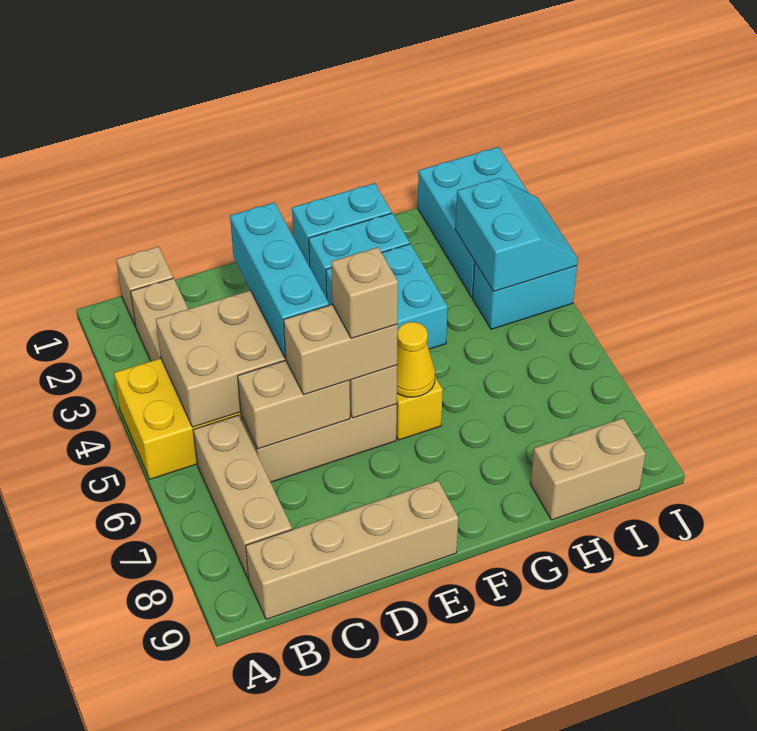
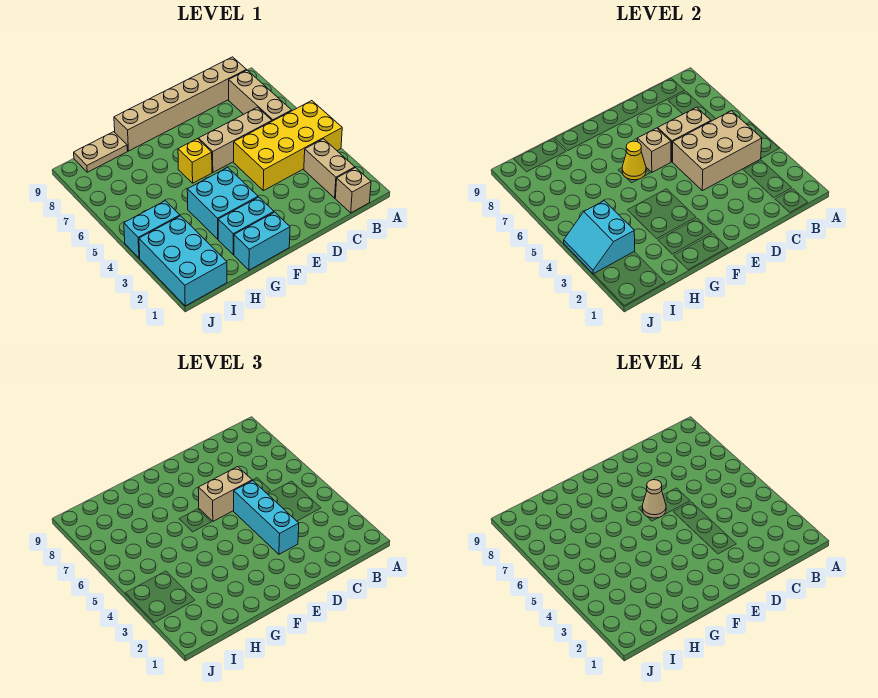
tan brick B9:E9 level 1 -> tan brick B9:G9 level 1
tan brick E6 level 4 -> tan cone E6 level 4
tan brick H9:I9 level 1 -> tan plate H9:I9 level 1

